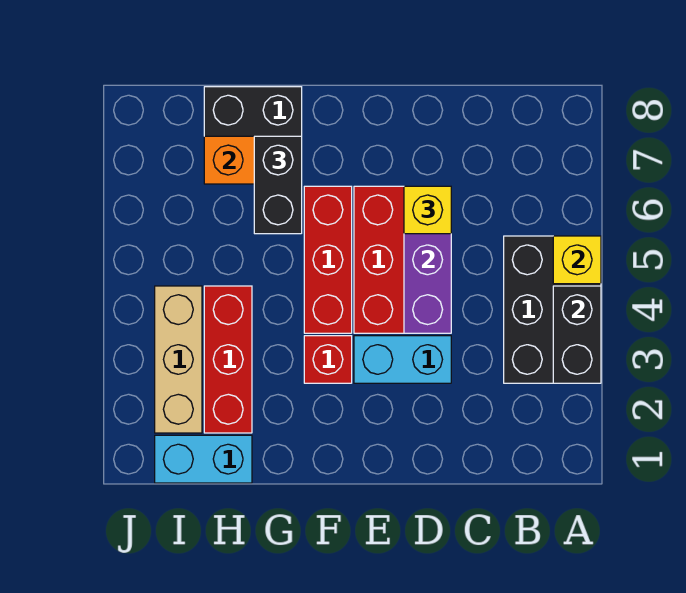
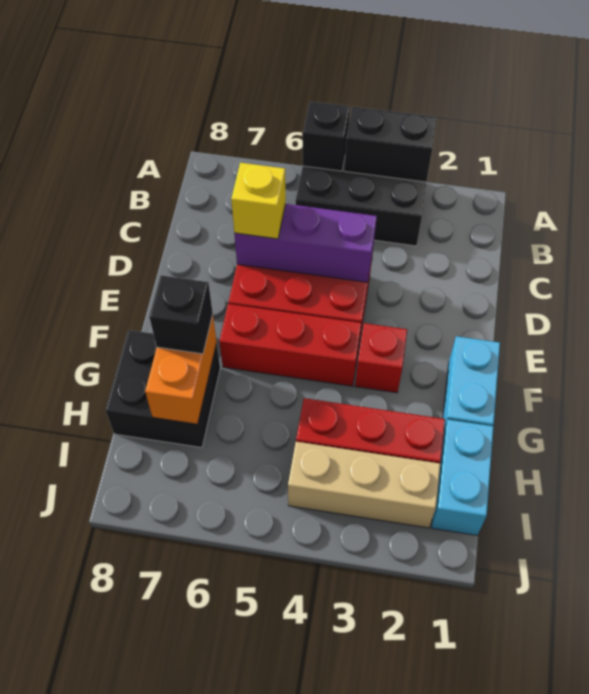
yellow brick A5 level 2 -> black brick A5 level 2
cyan brick D3:E3 level 1 -> cyan brick F1:G1 level 1
black brick G6:G7 level 3 -> black brick G7 level 3

